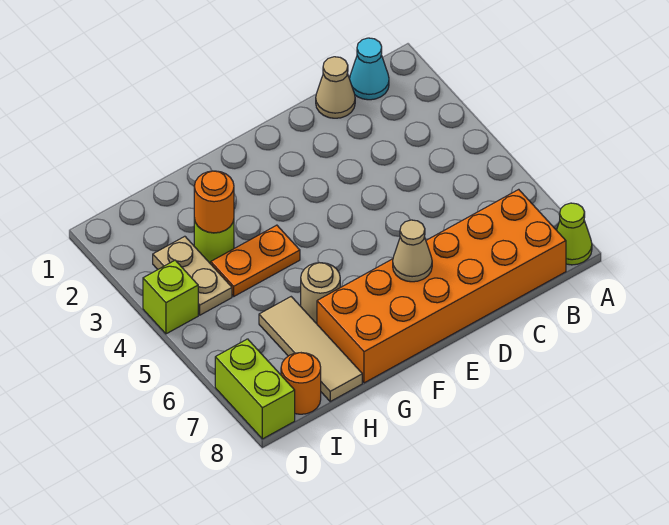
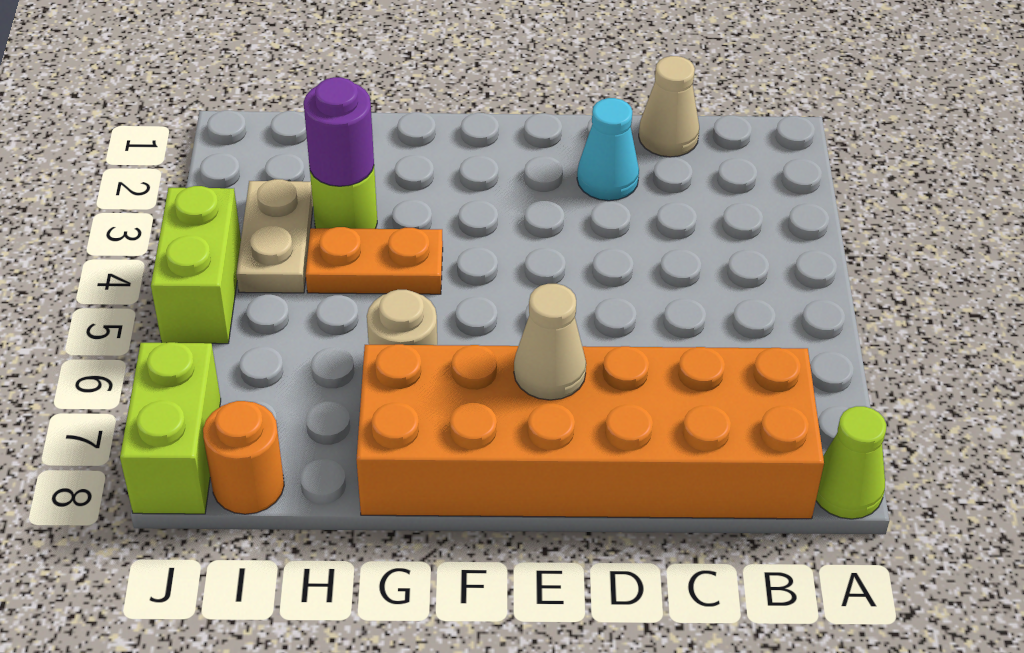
cyan cone B1 level 1 -> cyan cone D2 level 1
orange round brick H3 level 2 -> purple round brick H3 level 2
tan tile H6:H8 level 1 -> none
lime brick J4 level 1 -> lime brick J4:J5 level 1

